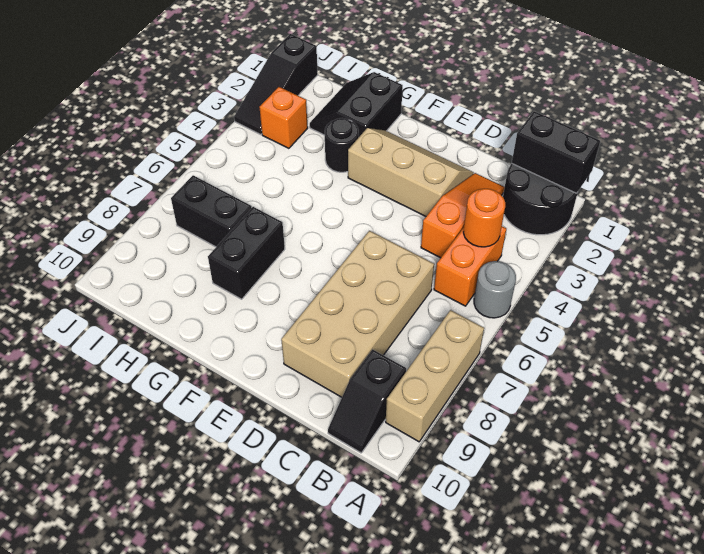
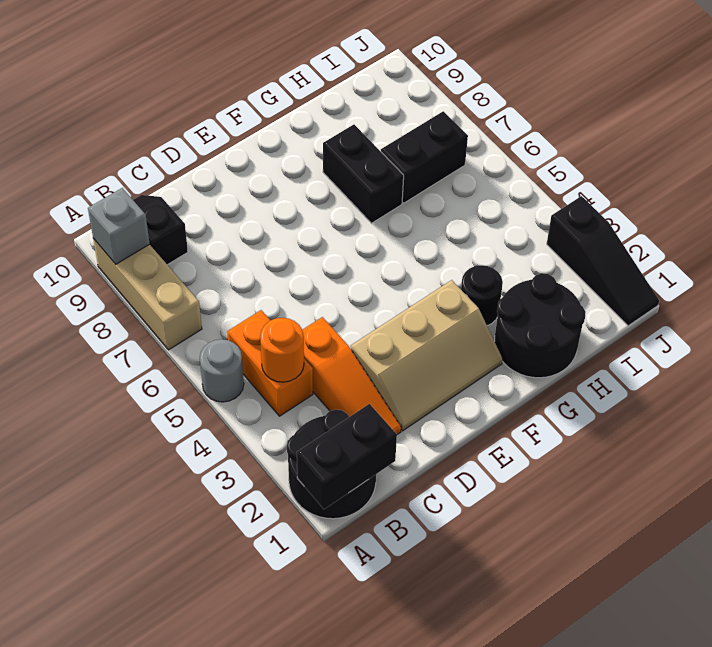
none -> grey brick A9 level 2
tan brick C6:D9 level 1 -> none
black slope G1:H2 level 1 top G -> black round brick G1:H2 level 1
orange brick I3 level 1 -> none
black slope J1:J3 level 1 top 1 -> black slope J1:J3 level 1 top 3

